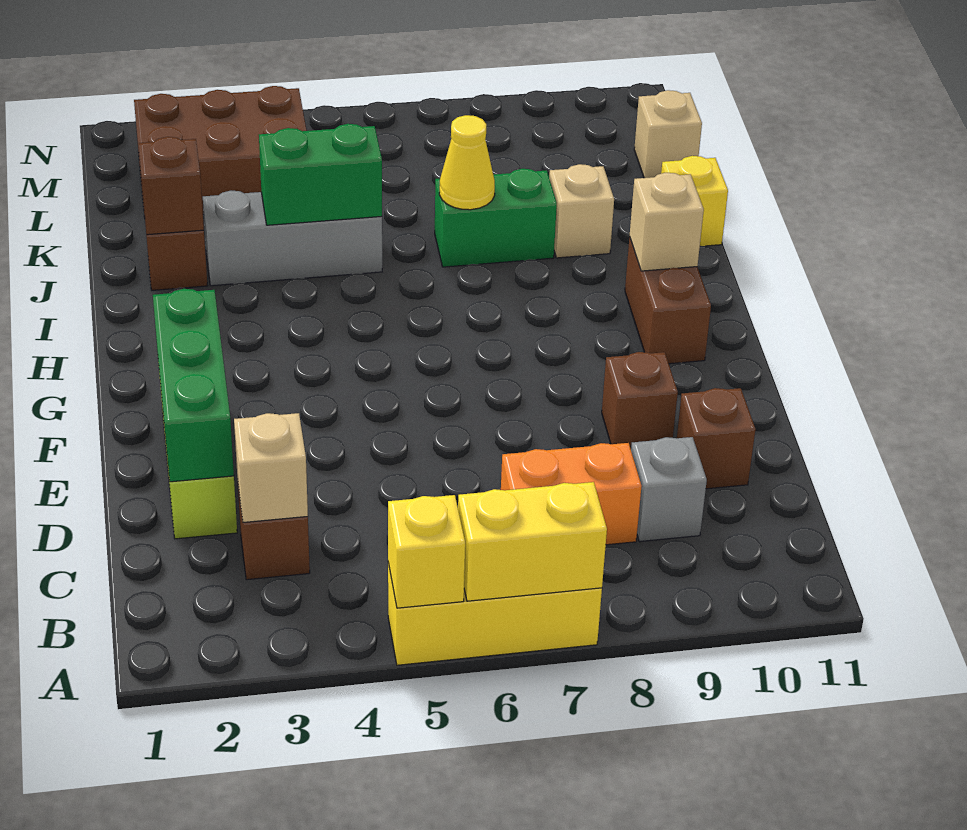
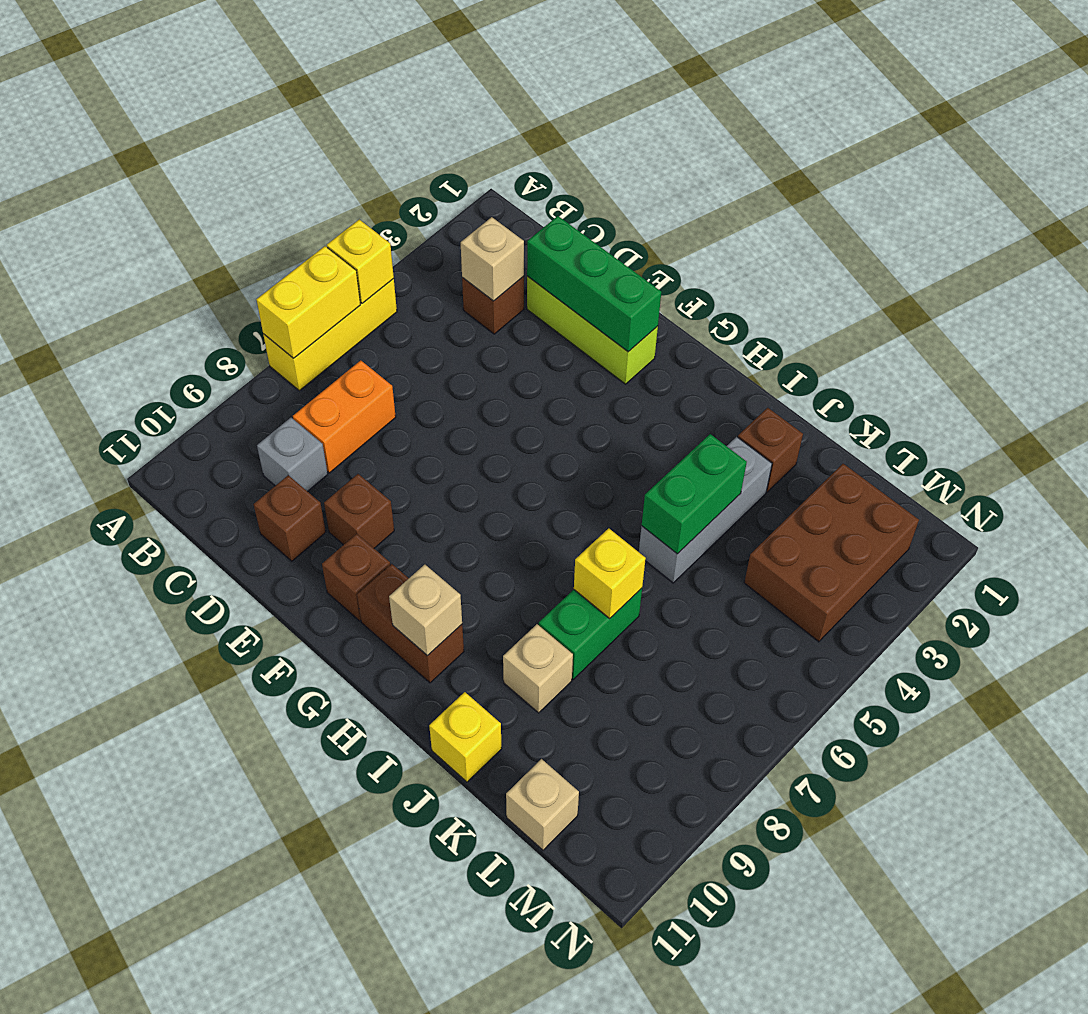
brown brick J2 level 2 -> brown brick F10 level 1
yellow cone J7 level 2 -> yellow brick J7 level 2

